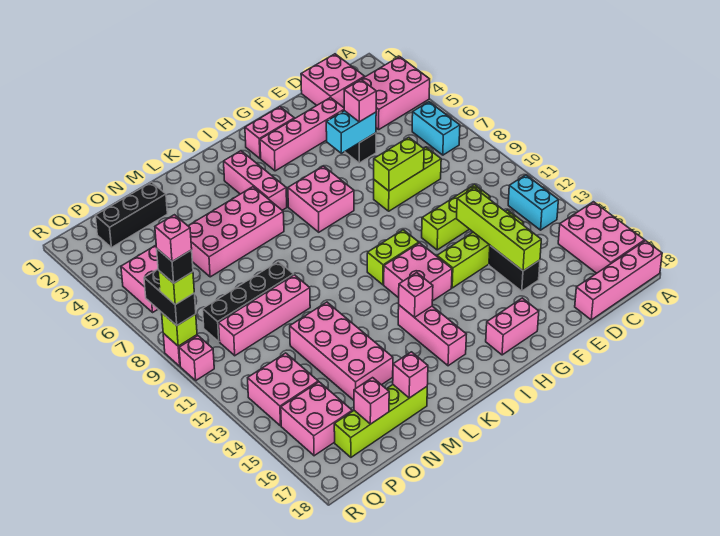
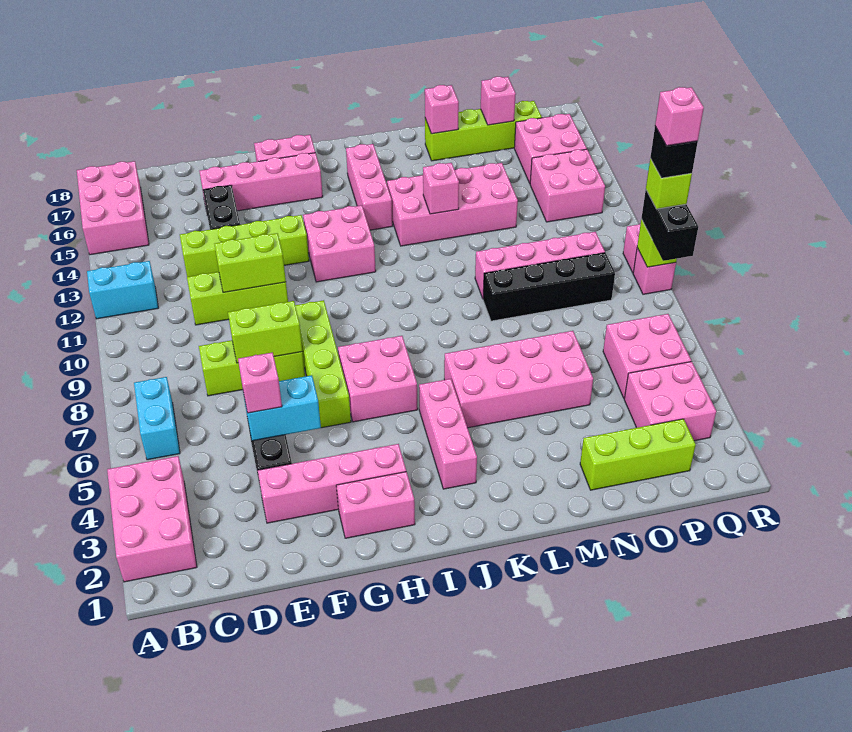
pink brick A3:C4 level 1 -> pink brick A2:B4 level 1
pink brick A18:D18 level 1 -> pink brick E16:H16 level 1
cyan brick B12:B13 level 1 -> cyan brick A12:B12 level 1
pink brick C1:D2 level 1 -> pink brick P3:Q4 level 1
lime brick E12:E15 level 2 -> lime brick G6:G9 level 1
lime brick H11:I11 level 1 -> lime brick E11:F11 level 2
pink brick J14 level 2 -> pink brick L13 level 2
pink brick M12:N15 level 1 -> pink brick K13:N14 level 1
black brick N2:P2 level 1 -> lime brick N2:P2 level 1

